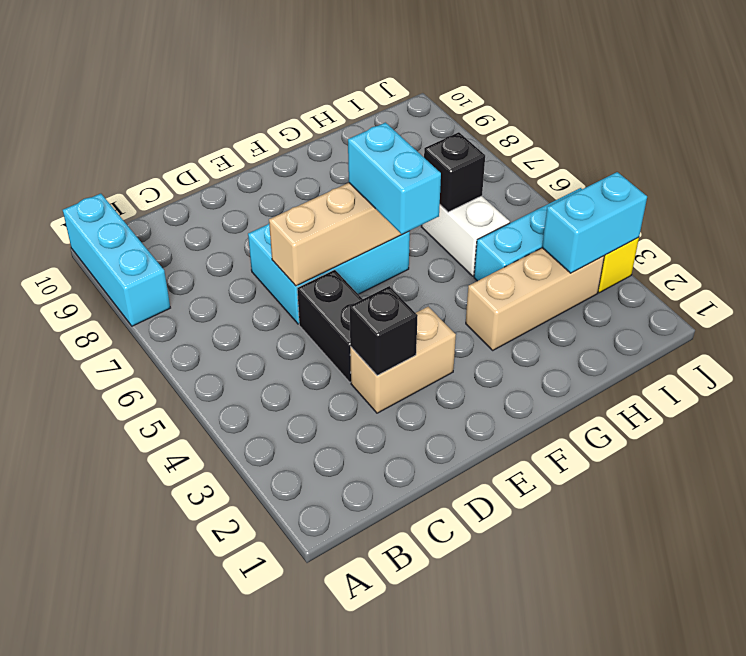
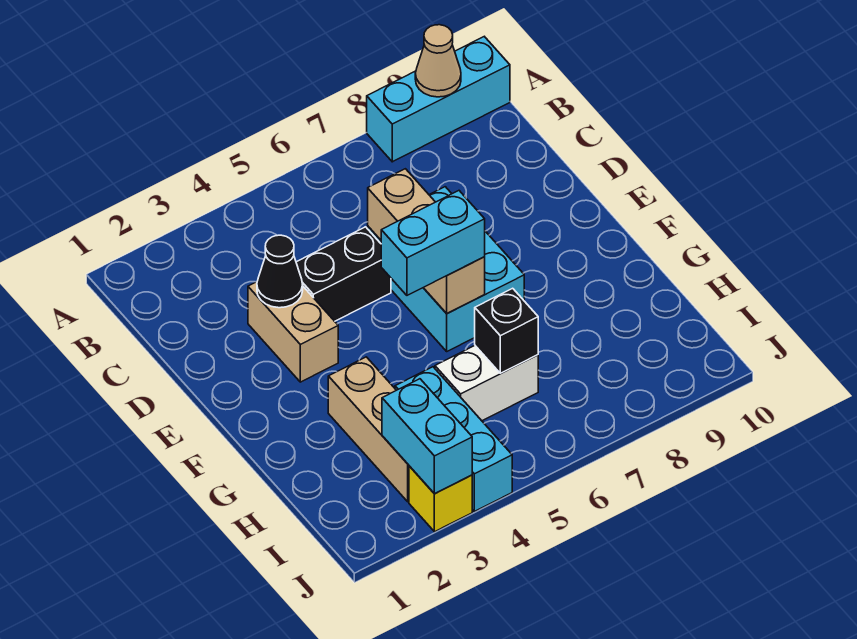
none -> tan cone A9 level 2
black brick D3 level 2 -> black cone D3 level 2

